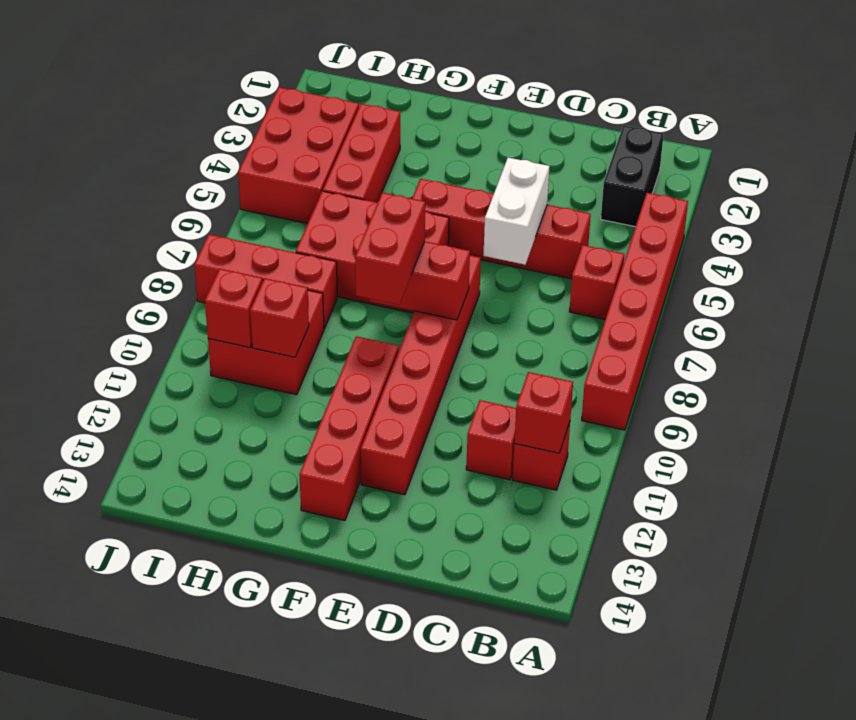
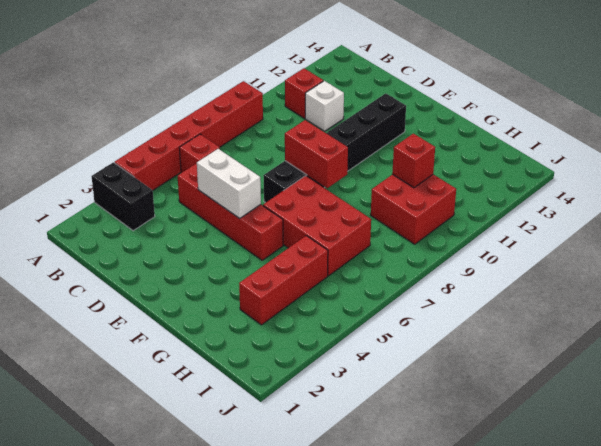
black brick B2:B3 level 1 -> black brick A3:B3 level 1
red brick B11 level 2 -> none
red brick C11 level 1 -> white brick C11 level 1
white brick D5:D6 level 2 -> white brick D5:E5 level 2
red brick E7:E12 level 1 -> black brick E7:E12 level 1
red brick F8:F9 level 3 -> none
red brick F10:F13 level 1 -> none
red brick H8:J8 level 1 -> none
red brick I3:J5 level 1 -> none
red brick I10 level 2 -> none

